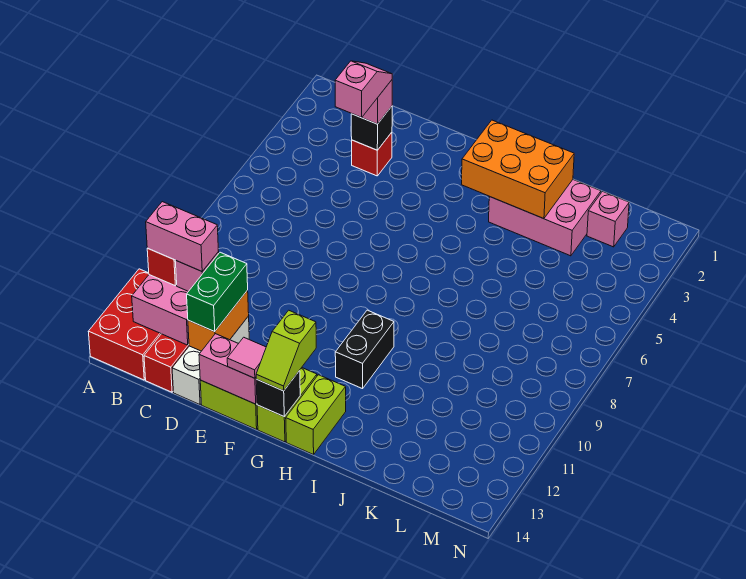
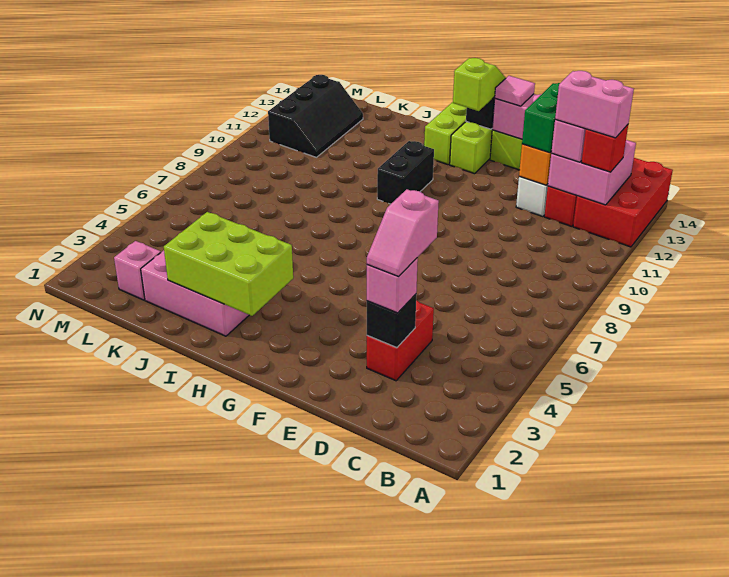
red brick D3 level 1 -> red brick D3:D4 level 1
orange brick H2:J3 level 2 -> lime brick H2:J3 level 2
none -> black slope L11:M13 level 1 top M

